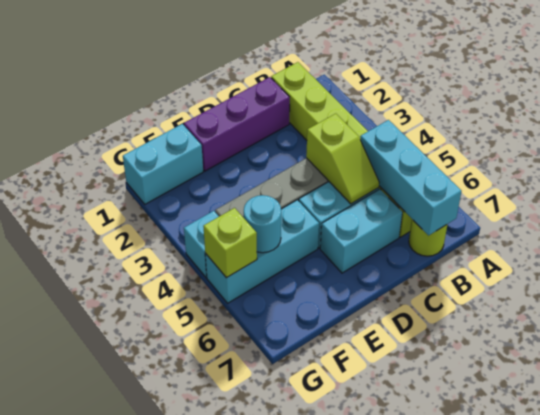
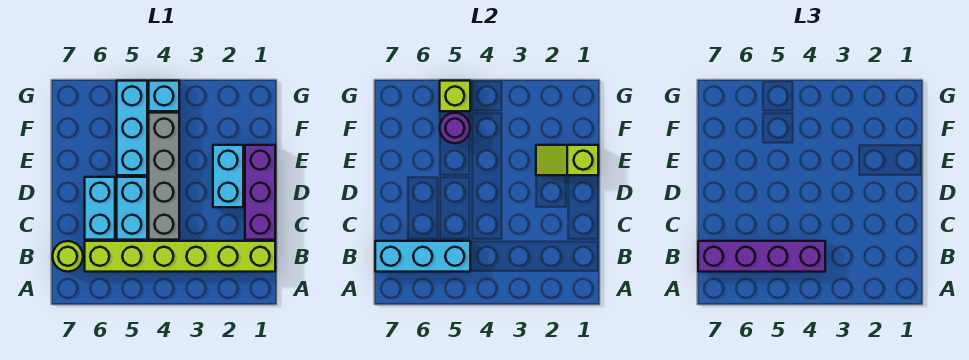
none -> purple brick B4:B7 level 3
lime slope C4:C5 level 2 top 4 -> lime slope E1:E2 level 2 top 1
cyan brick F1:G1 level 1 -> cyan brick D2:E2 level 1
cyan round brick F5 level 2 -> purple round brick F5 level 2

